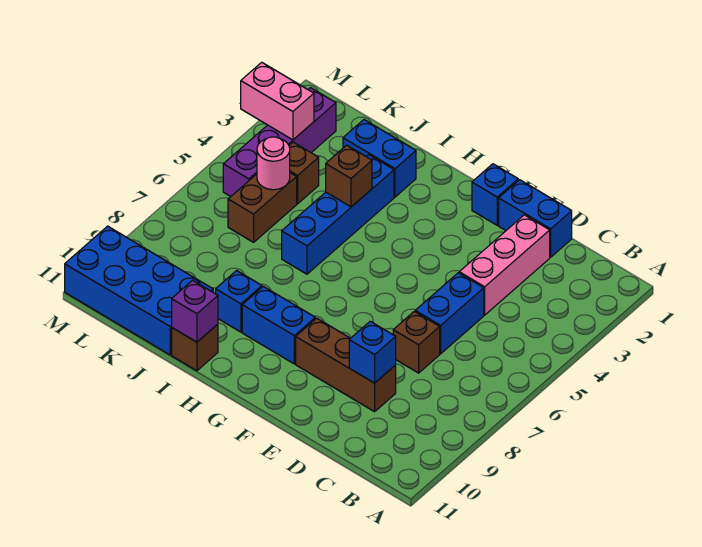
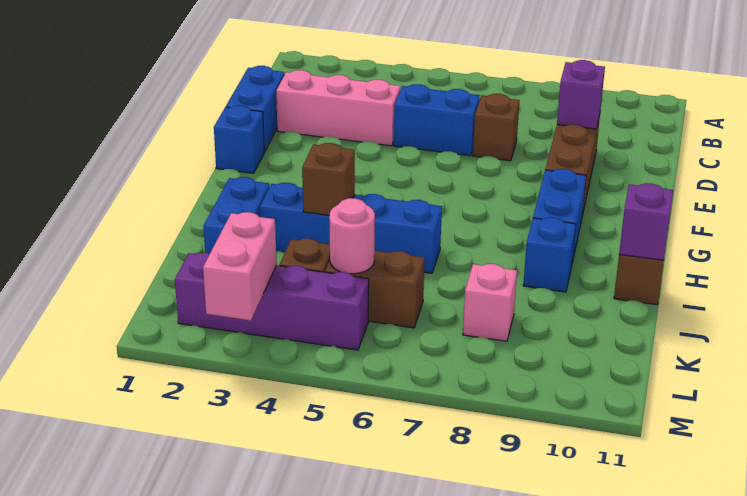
blue brick D9 level 2 -> purple brick D9 level 2
blue brick J10:M11 level 1 -> none
none -> pink brick K8 level 1

